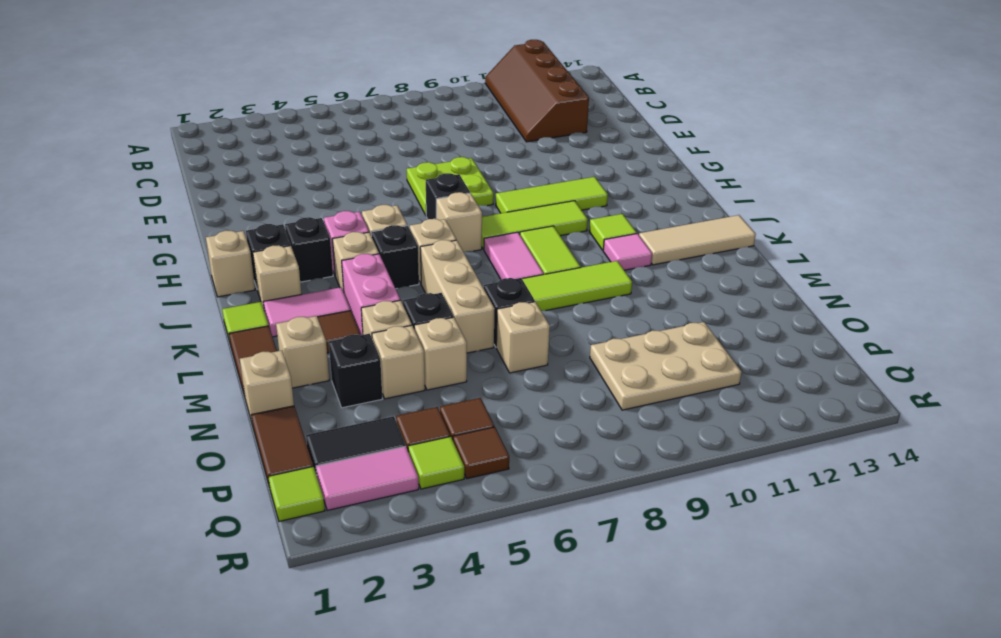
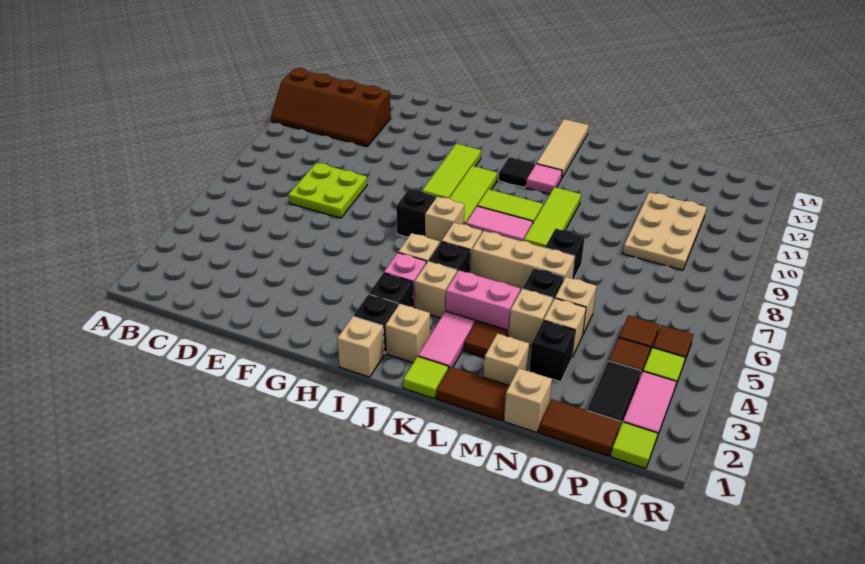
lime plate F7:G8 level 1 -> lime plate D7:E8 level 1
lime tile J11 level 1 -> black tile J11 level 1
tan brick N7 level 1 -> none

